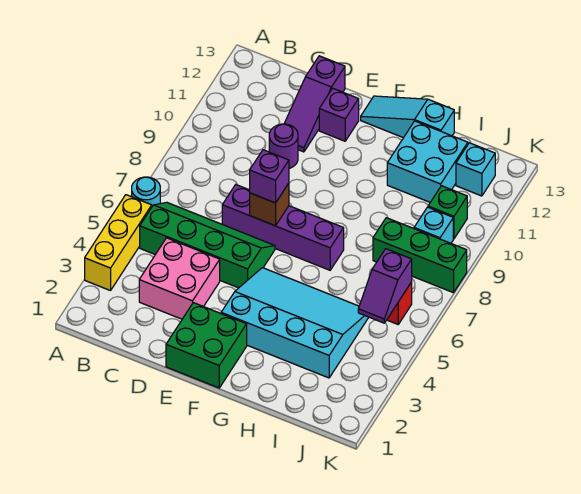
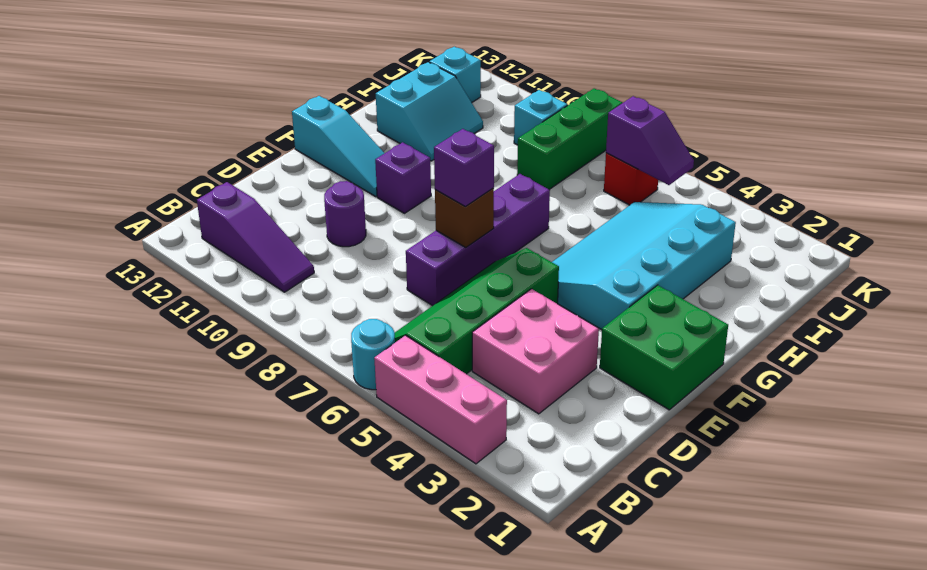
yellow brick A3:A5 level 1 -> pink brick A3:A5 level 1
purple slope D11:D13 level 1 top 13 -> purple slope B10:B12 level 1 top 12
purple brick E12 level 1 -> purple brick F10 level 1
cyan slope F13:H13 level 1 top H -> cyan slope F11:F13 level 1 top 13
cyan brick H11:I12 level 1 -> cyan slope H11:I12 level 1 top 12
green brick J10 level 1 -> none

